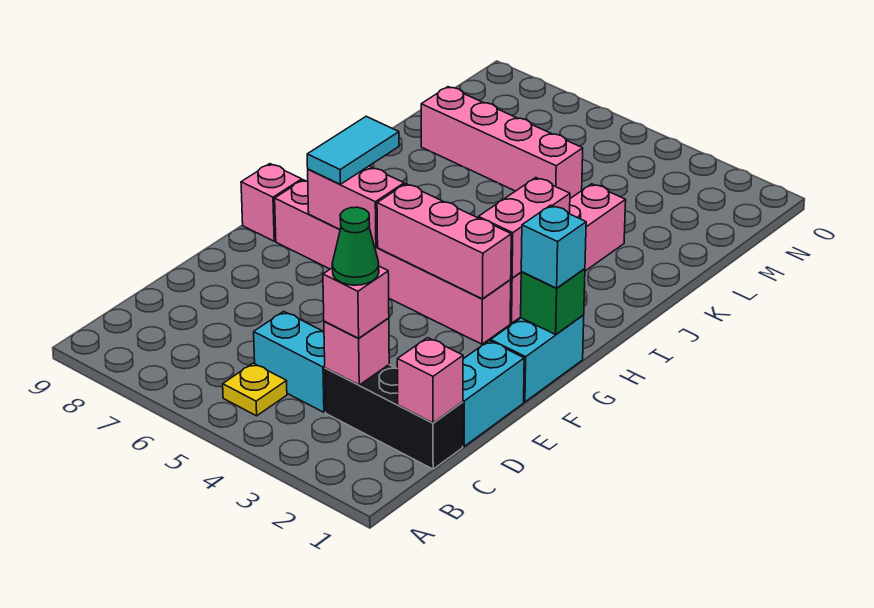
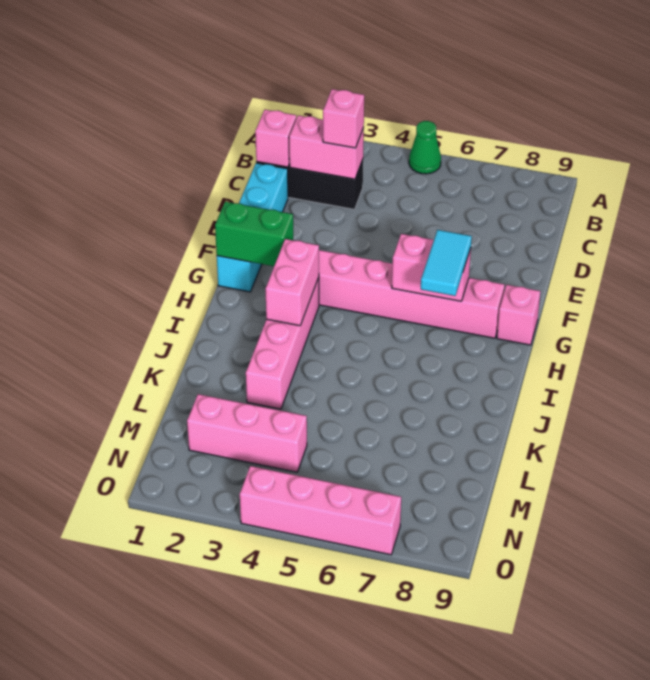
yellow plate B5 level 1 -> none
pink brick C3 level 2 -> pink brick C2:C3 level 2
green cone C3 level 4 -> green cone A5 level 1
cyan brick C4:C5 level 1 -> none
green brick G1 level 2 -> green brick G1:G2 level 2
cyan brick G1 level 3 -> none
pink brick G3:G5 level 2 -> pink brick M2:M4 level 1
pink brick L5:L8 level 1 -> pink brick O4:O7 level 1

